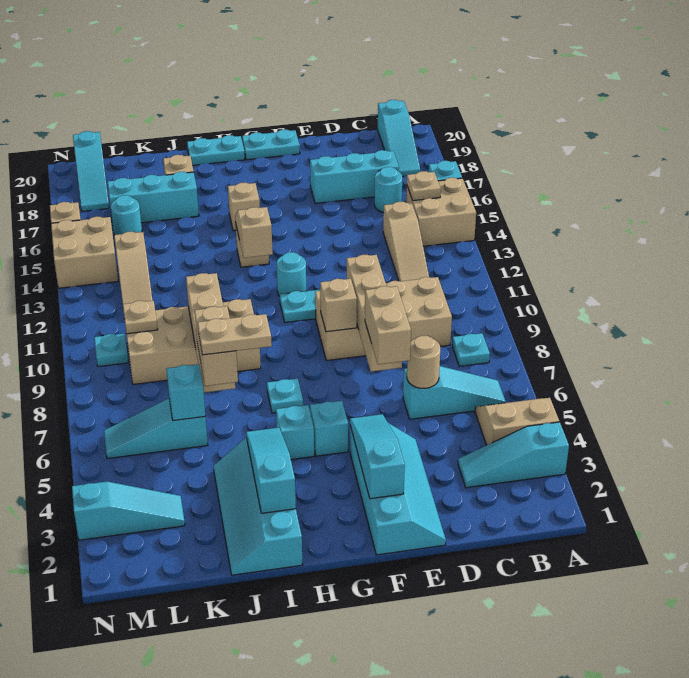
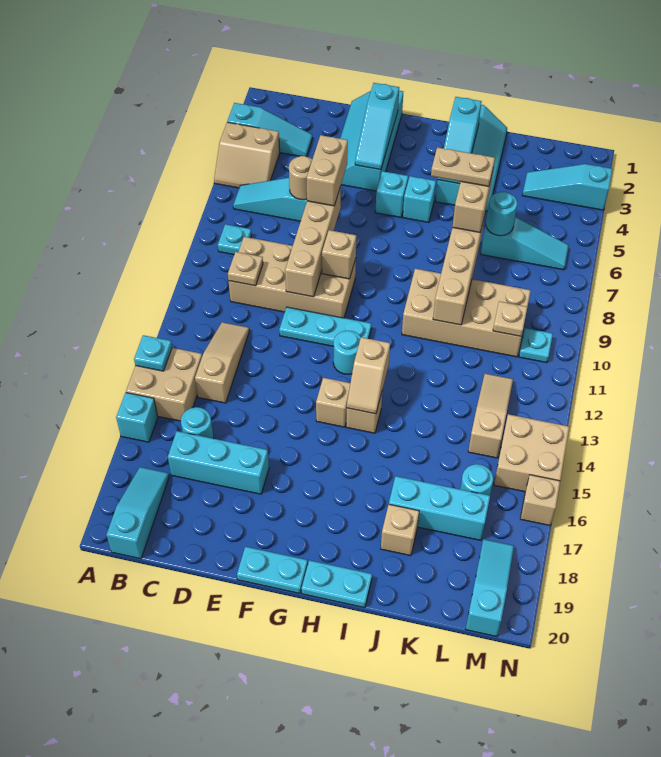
tan plate B15 level 2 -> tan plate C10 level 2
cyan plate H7 level 1 -> cyan plate A14 level 2
tan brick H16 level 1 -> tan brick G14 level 1
cyan brick K6 level 2 -> cyan round brick K6 level 2

